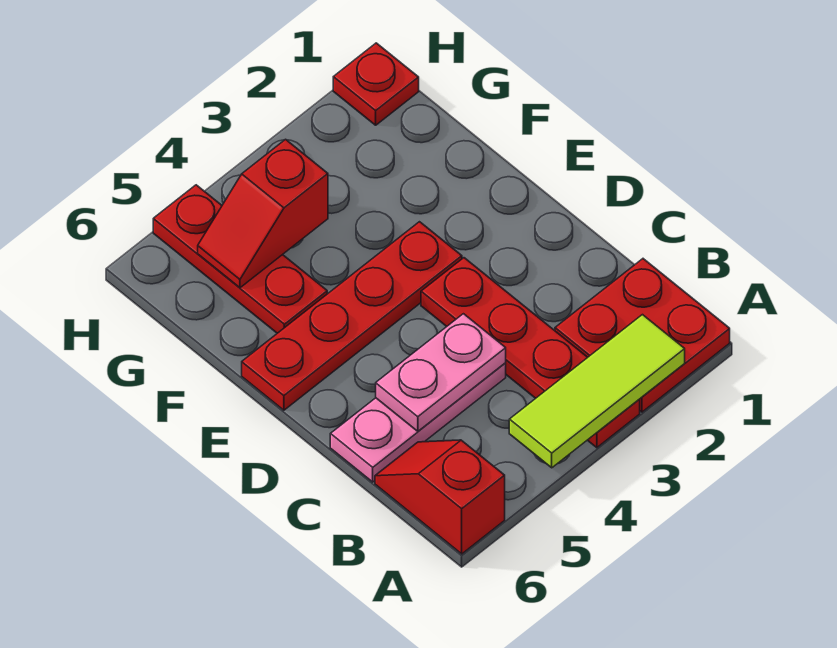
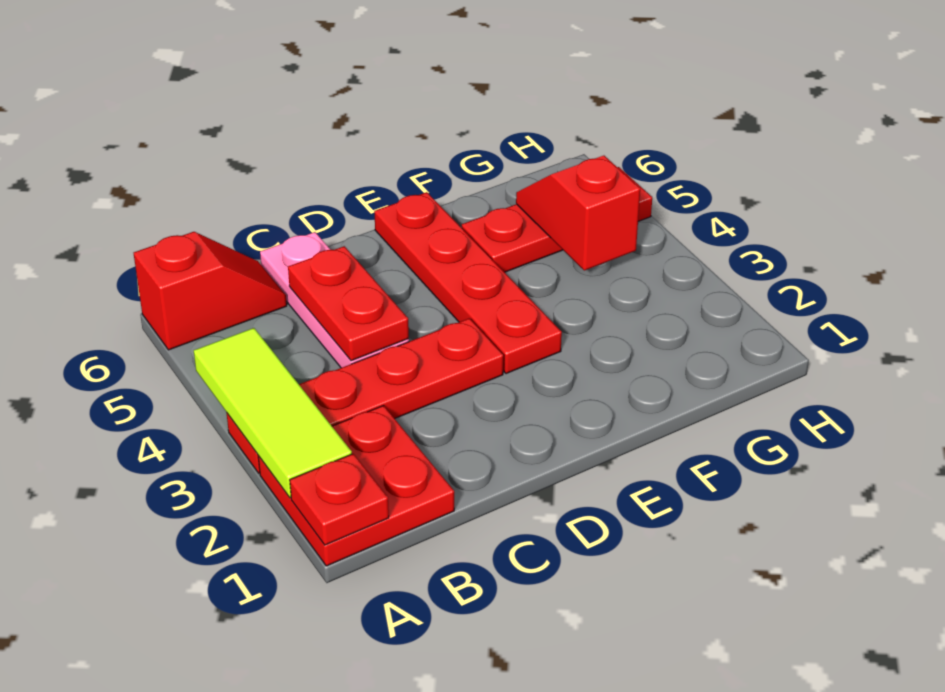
pink plate C4:C5 level 2 -> red plate C4:C5 level 2
red plate H1 level 1 -> red plate A1 level 2

